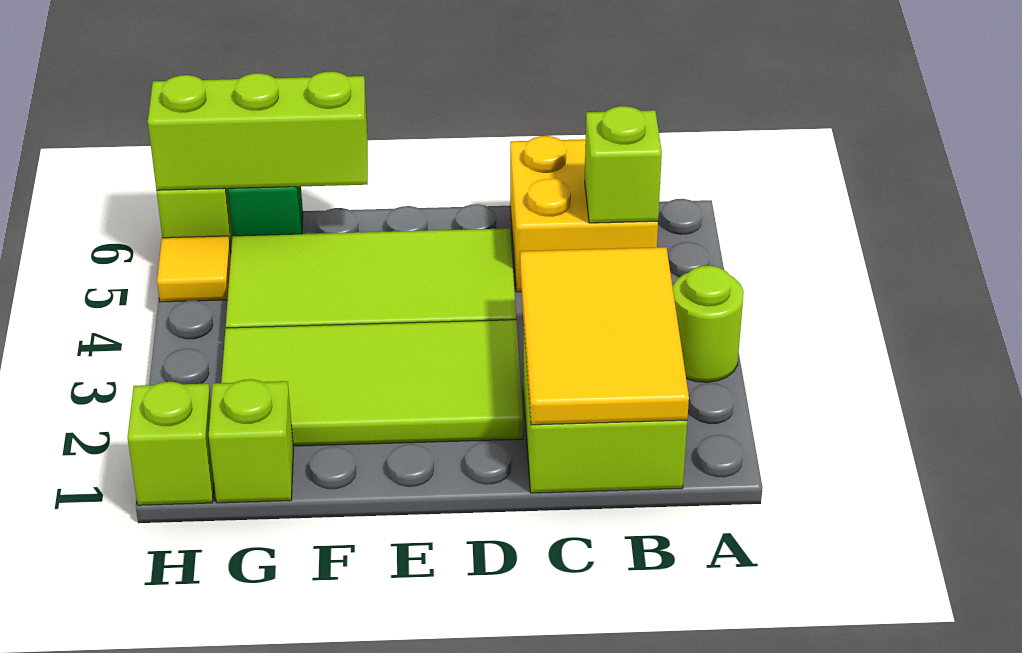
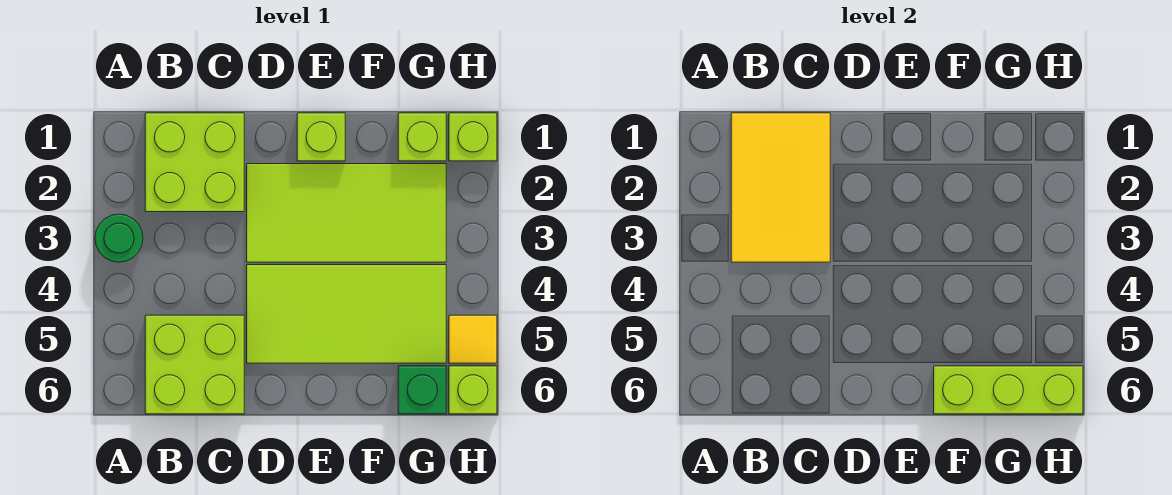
lime round brick A3 level 1 -> green round brick A3 level 1
yellow brick B5:C6 level 1 -> lime brick B5:C6 level 1
lime brick B5 level 2 -> lime brick E1 level 1

